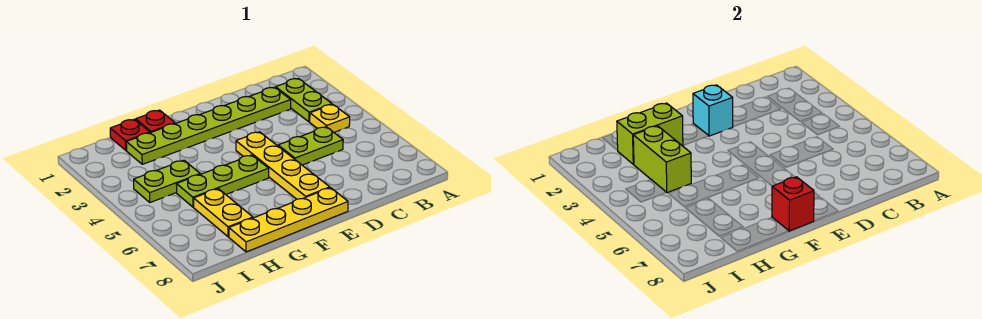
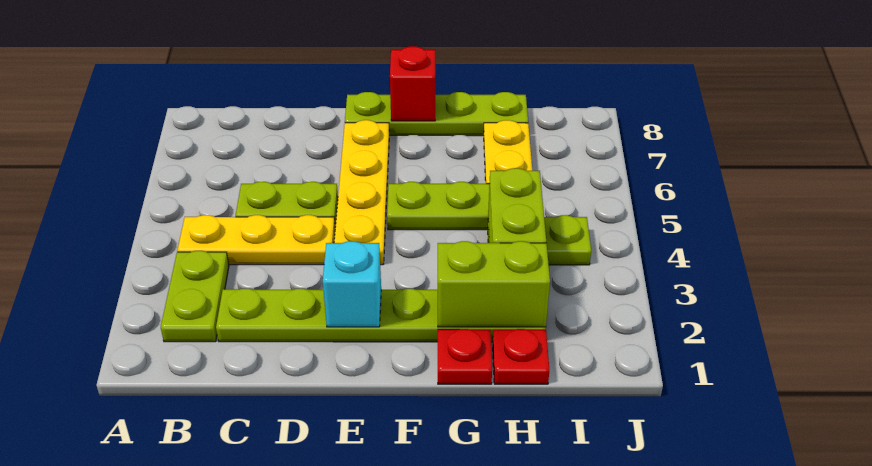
yellow plate B4 level 1 -> yellow plate B4:D4 level 1
yellow plate E8:H8 level 1 -> lime plate E8:H8 level 1

